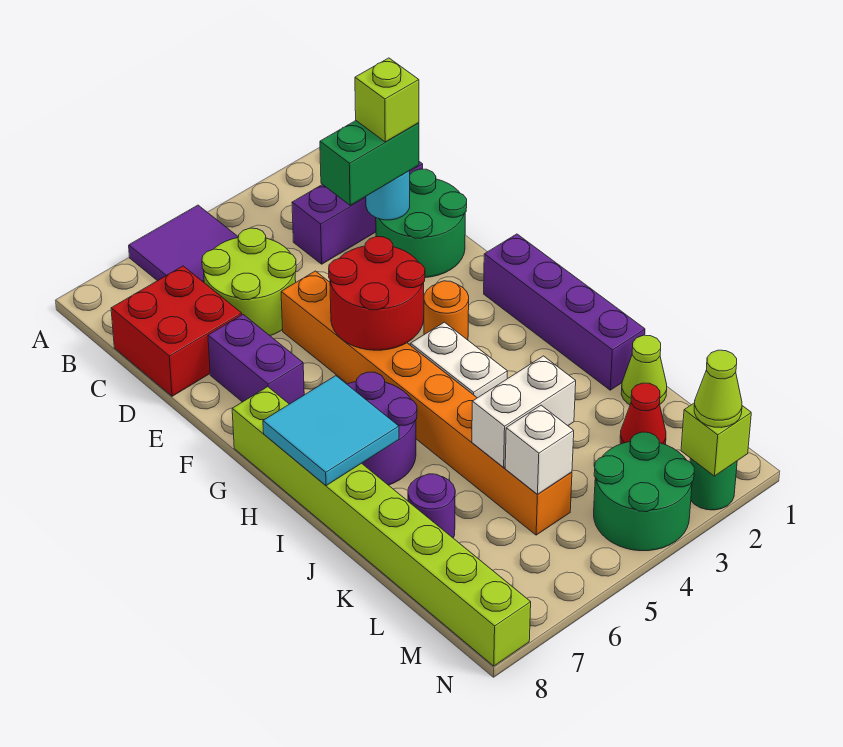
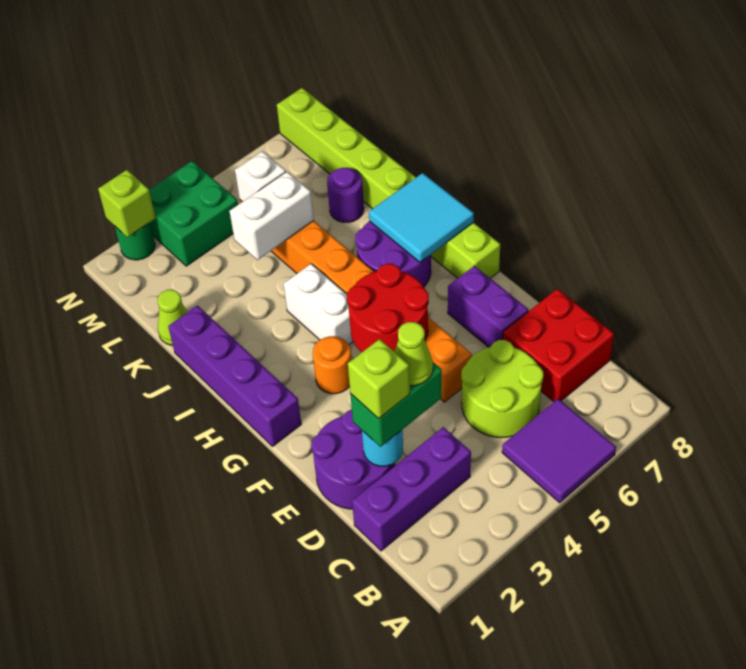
green round brick D1:E2 level 1 -> purple round brick D1:E2 level 1
red cone L2 level 1 -> none
green round brick M3:N4 level 1 -> green brick M3:N4 level 1
lime cone N2 level 3 -> lime cone D3 level 4

